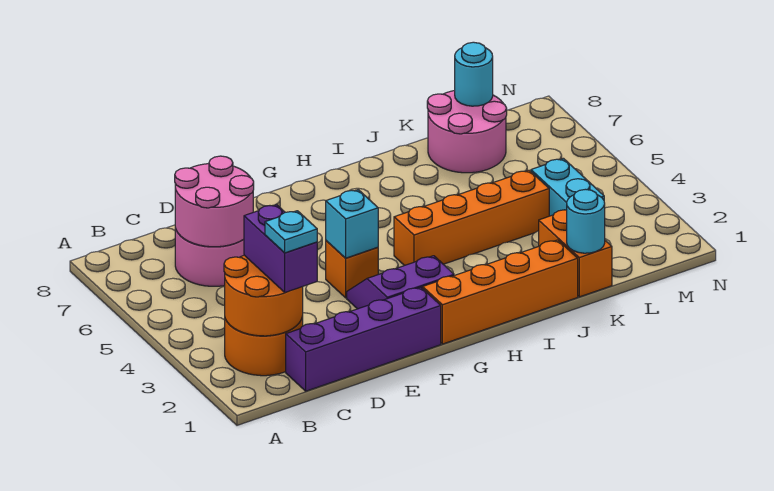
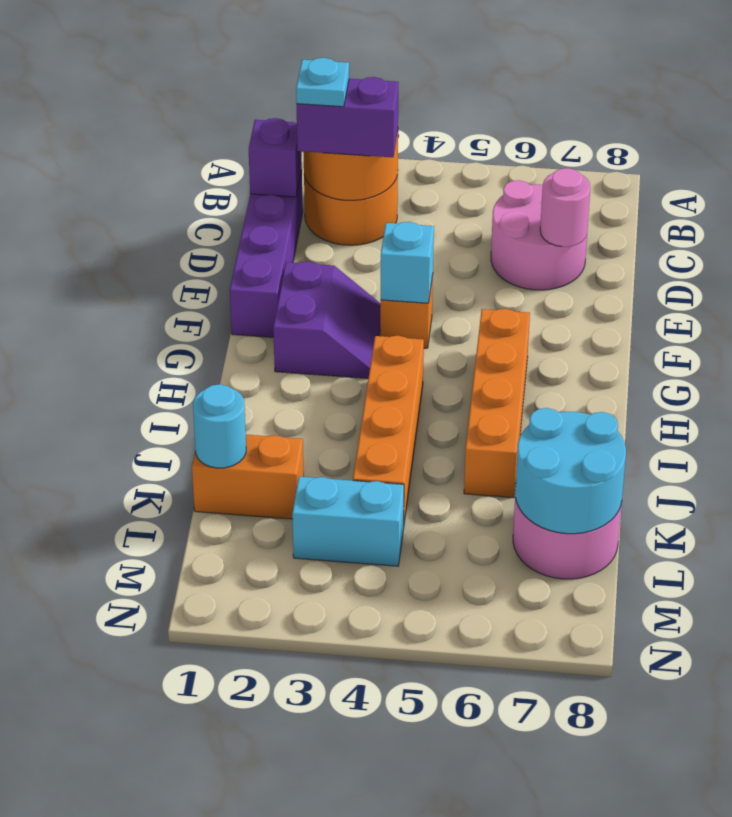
none -> purple brick C1 level 2
pink round brick C6:D7 level 2 -> pink round brick D7 level 2
orange brick G1:J1 level 1 -> orange brick G6:J6 level 1
cyan round brick L8 level 2 -> cyan round brick K7:L8 level 2

